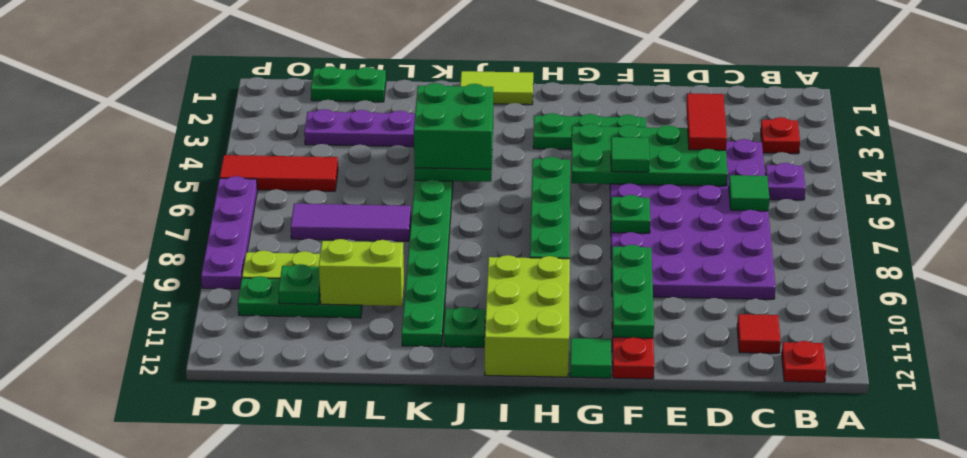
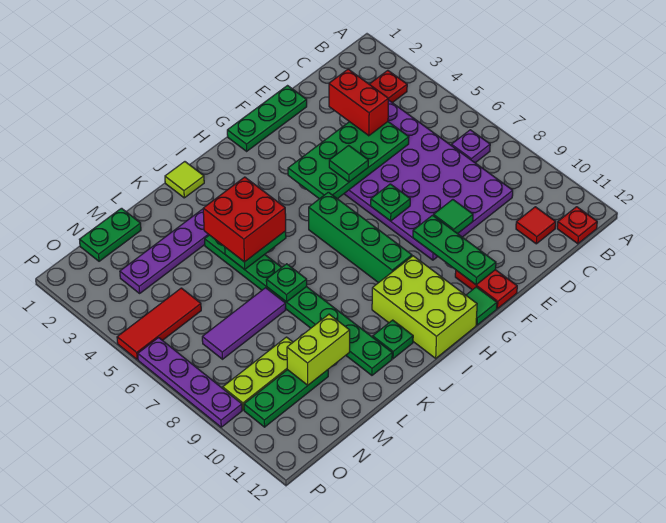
purple plate B5 level 1 -> purple plate B7 level 1
green tile C6 level 2 -> green tile E9 level 2
red tile D3:D4 level 3 -> red brick D3:D4 level 3
green plate F3:H3 level 1 -> green plate E1:G1 level 1
lime tile I1:J1 level 1 -> lime tile J1 level 1
green brick J4:K5 level 3 -> red brick J4:K5 level 3
green plate N10 level 2 -> green plate K7 level 2

